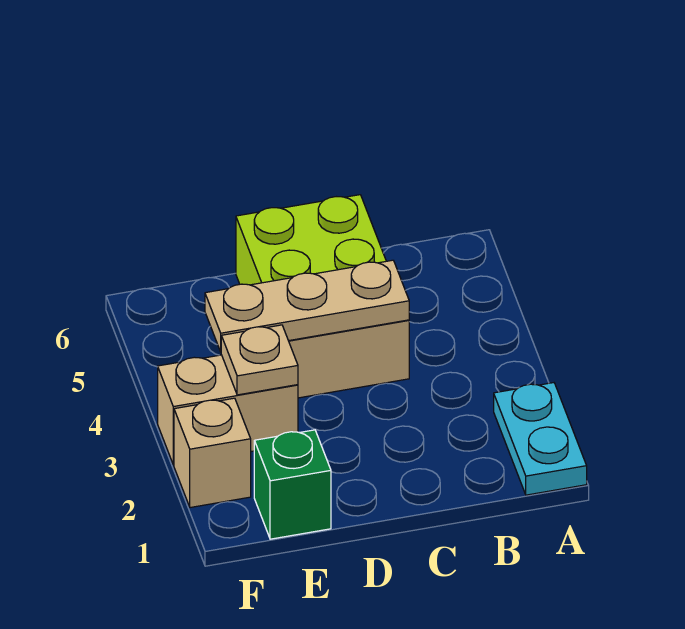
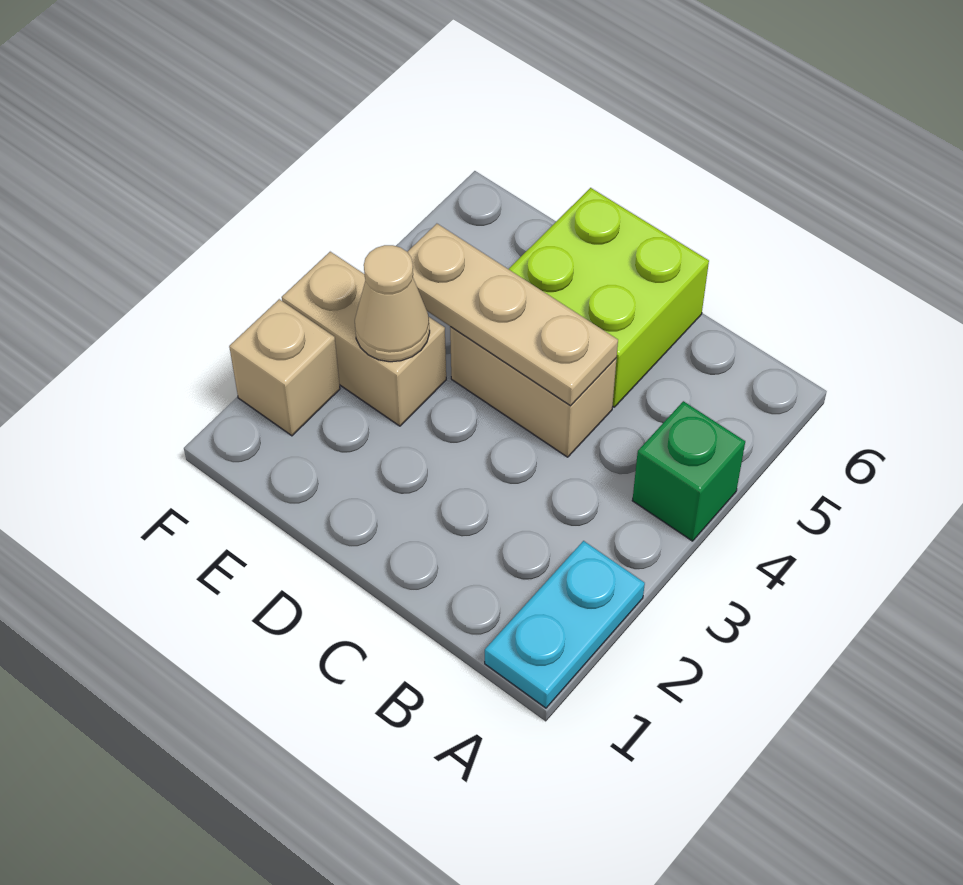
green brick E1 level 1 -> green brick A4 level 1
tan plate E3 level 2 -> tan cone E3 level 2

